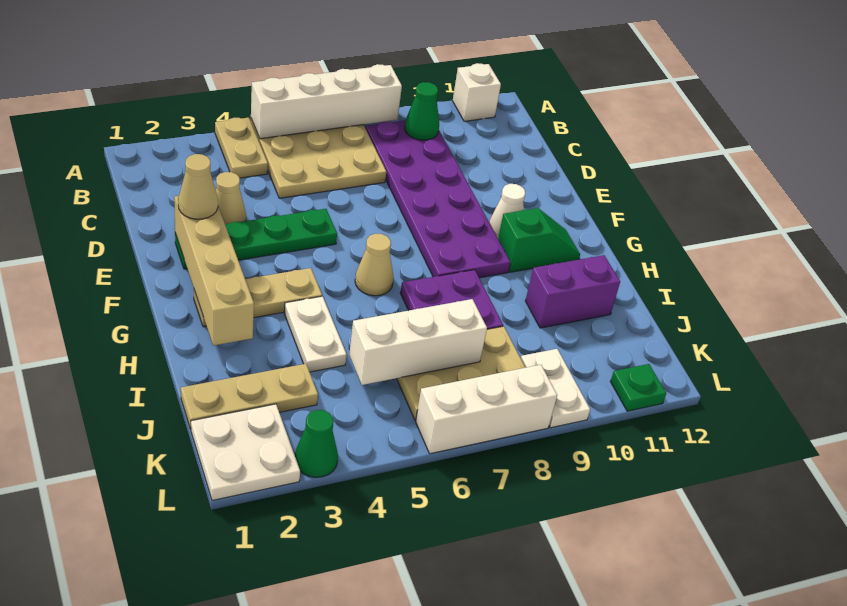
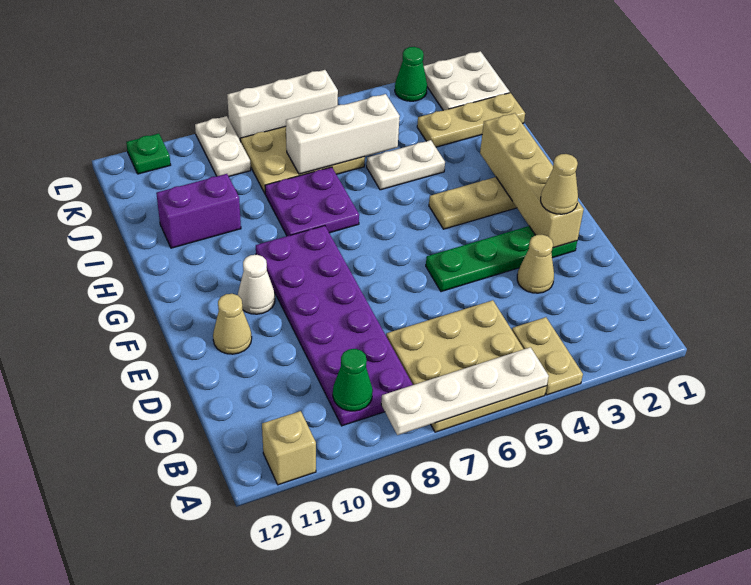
white brick A5:A8 level 2 -> white plate A5:A8 level 2
white brick A11 level 1 -> tan brick A11 level 1
tan cone G6 level 1 -> tan cone E11 level 1
green slope G10:G11 level 1 top 10 -> none
white plate H4:I4 level 1 -> white plate I4:I5 level 1

